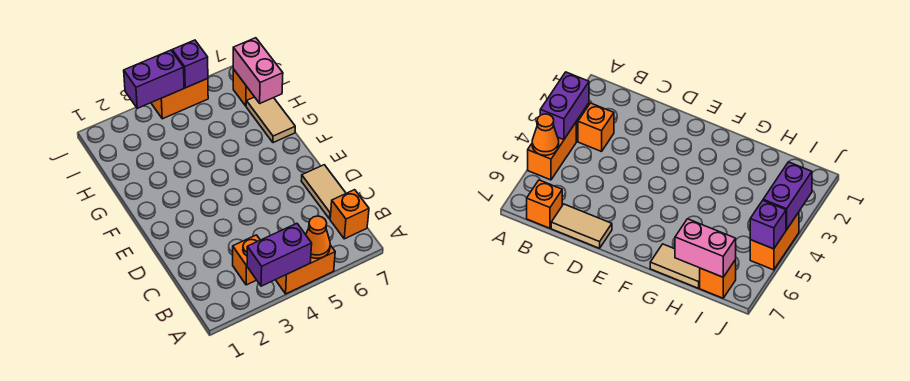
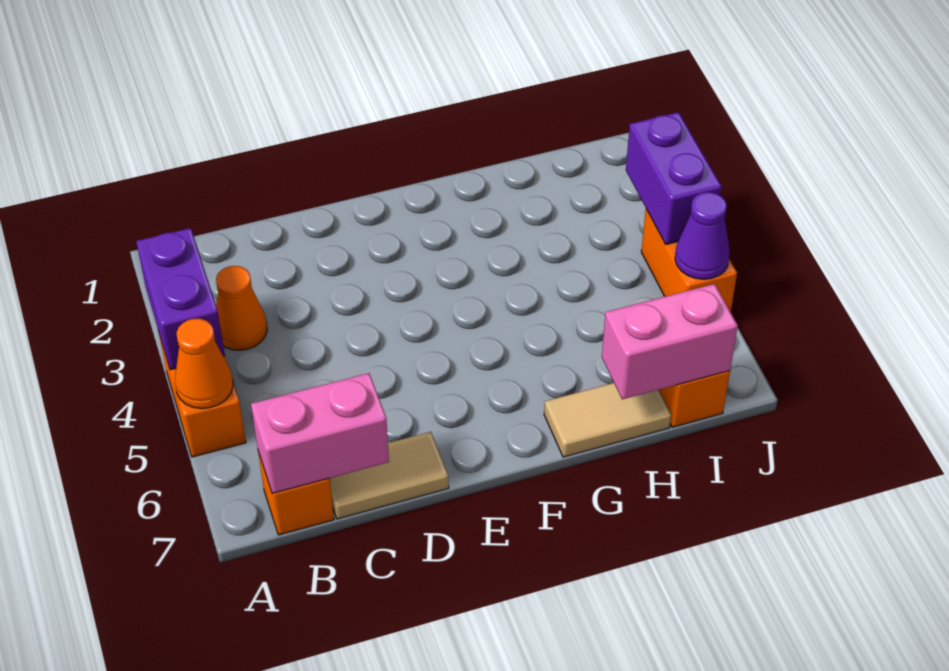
orange brick B3 level 1 -> orange cone B3 level 1
none -> pink brick B7:C7 level 2
purple brick J5 level 2 -> purple cone J5 level 2

